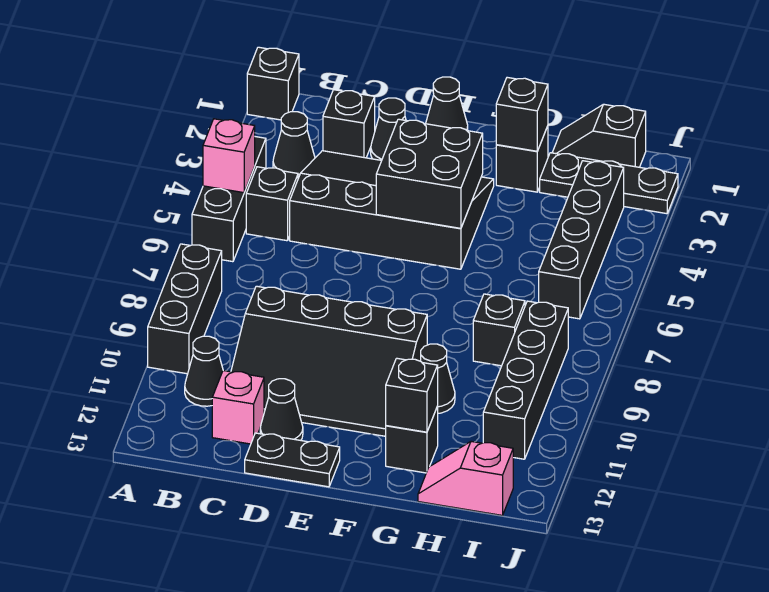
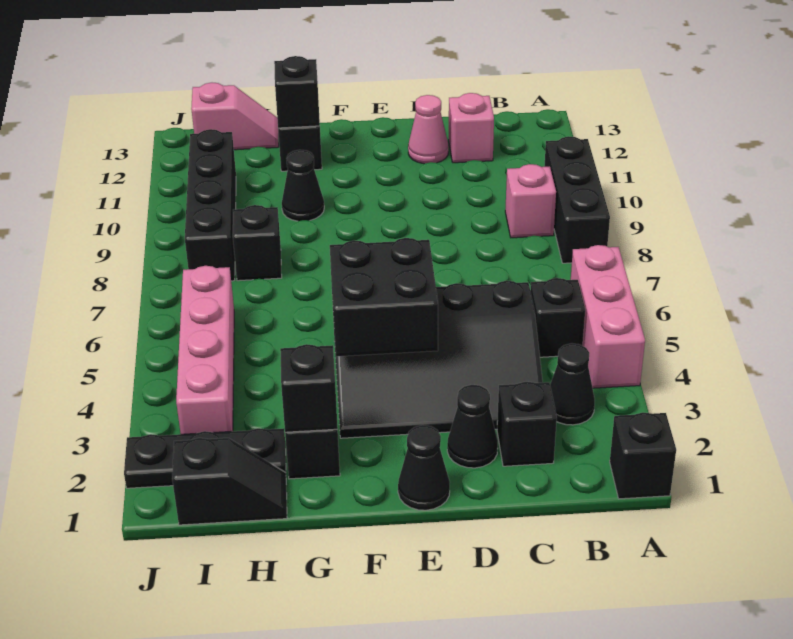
black brick A4:A6 level 1 -> pink brick A4:A6 level 1
pink brick A5 level 2 -> pink brick B9 level 1
black cone B11 level 1 -> none
black slope C9:F11 level 1 top 9 -> none
black cone D12 level 1 -> pink cone D12 level 1
black plate D13:E13 level 1 -> none
black brick I3:I6 level 1 -> pink brick I3:I6 level 1

